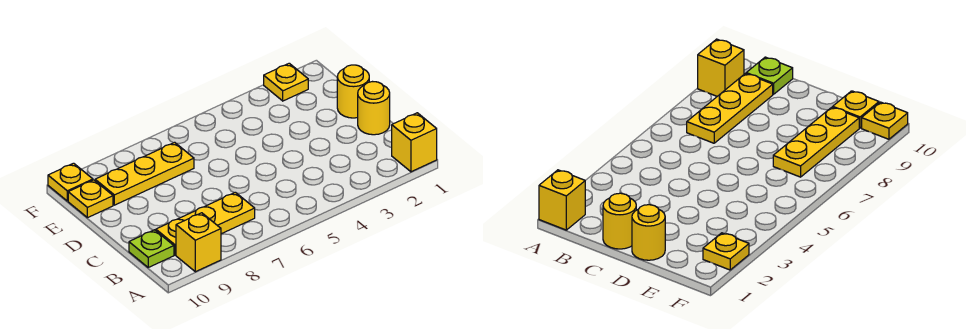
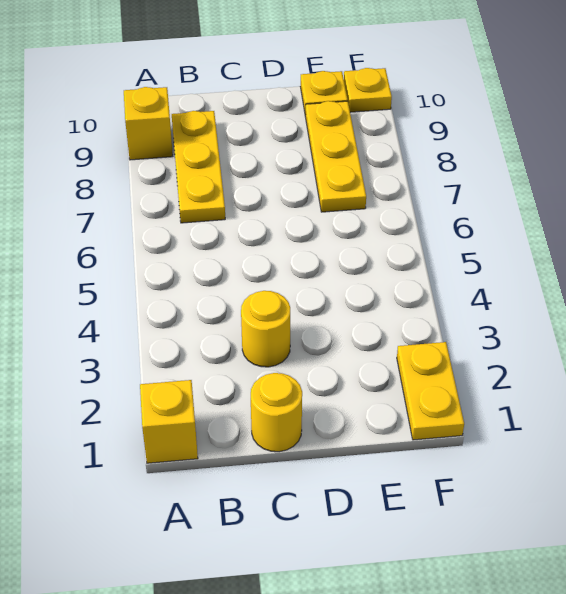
lime plate B10 level 1 -> none
yellow round brick D1 level 1 -> yellow round brick C3 level 1
yellow plate F2 level 1 -> yellow plate F1:F2 level 1

